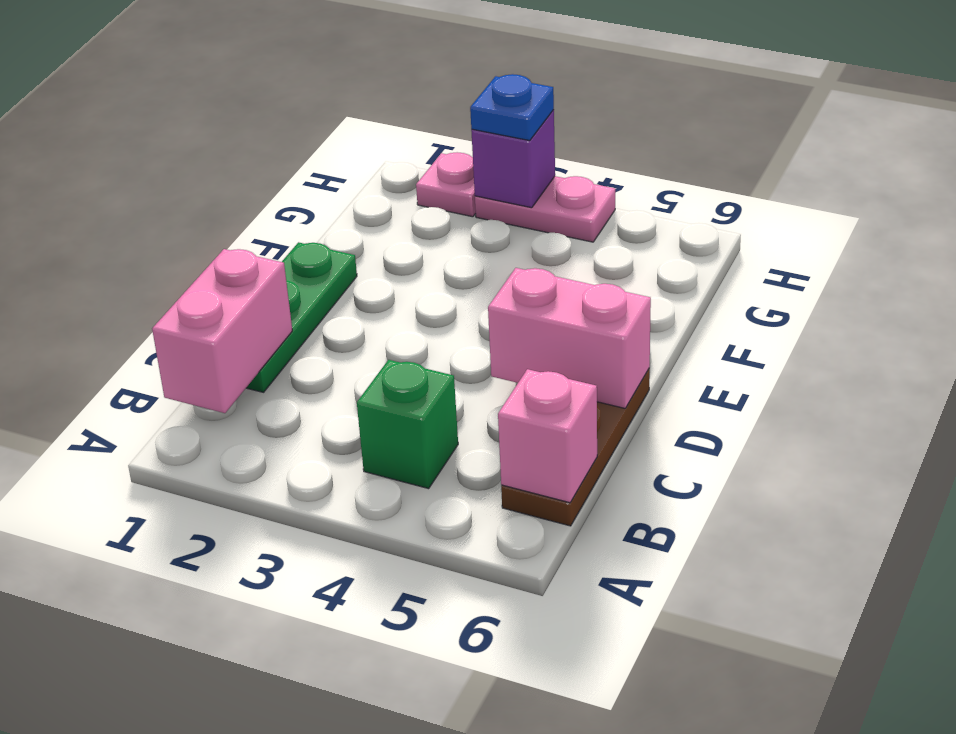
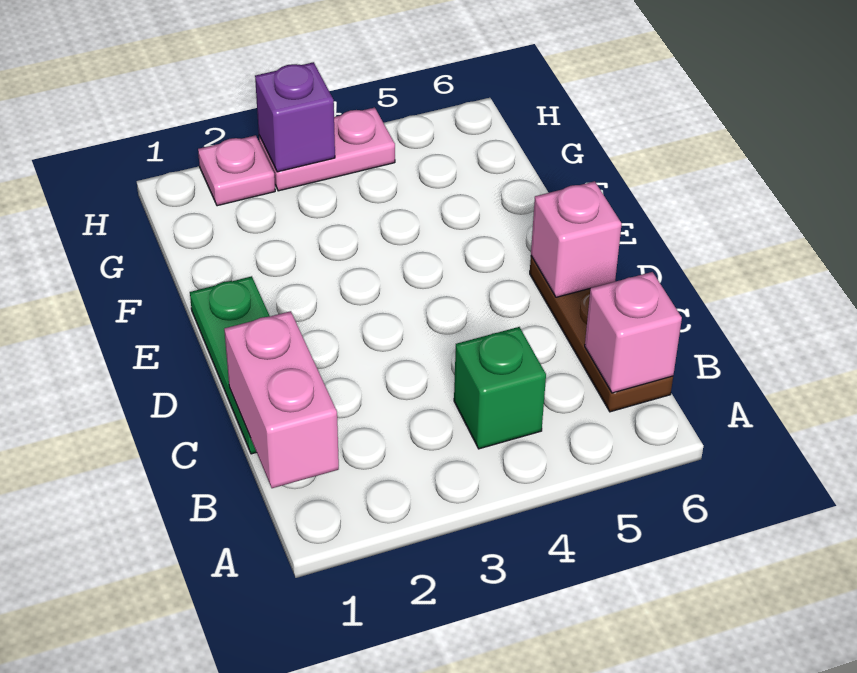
pink brick D5:D6 level 2 -> pink brick D6 level 2
blue plate H3 level 3 -> none

